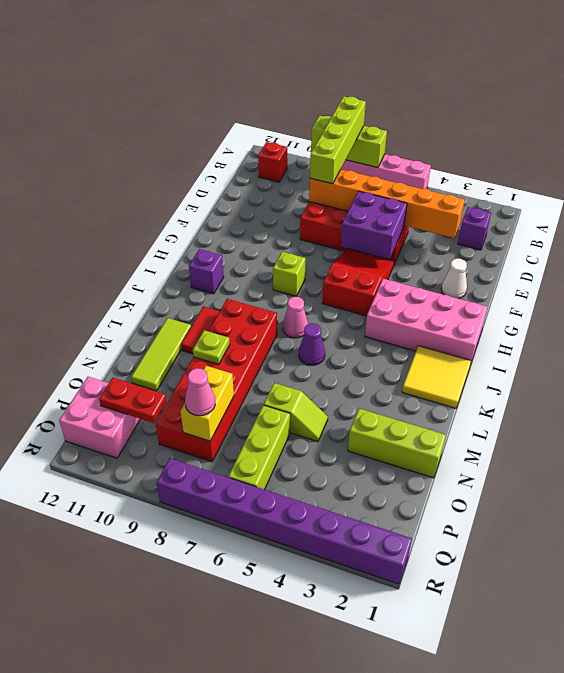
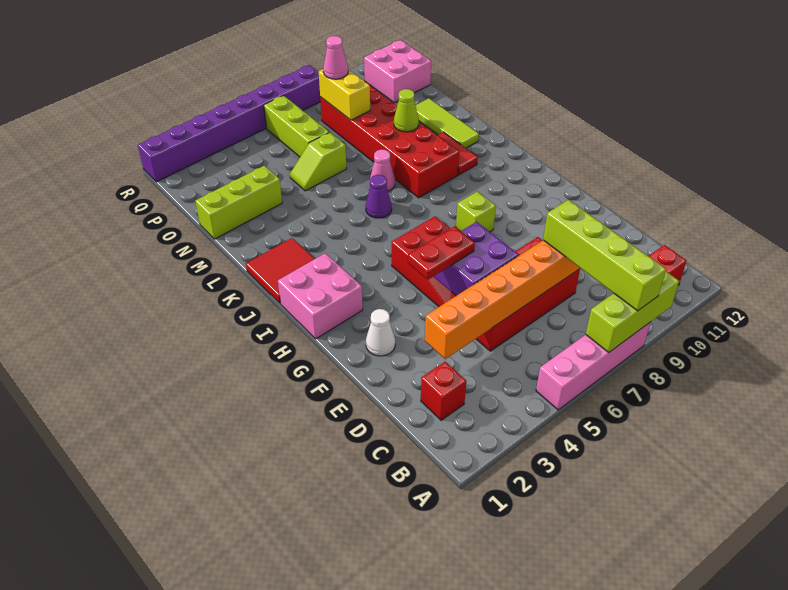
purple brick C2 level 1 -> red brick C2 level 1
pink brick H1:I4 level 1 -> pink brick H1:I2 level 1
purple brick I11 level 1 -> none
yellow tile J1:K2 level 1 -> red tile J1:K2 level 1
pink cone J7 level 1 -> pink cone L7 level 1
lime plate M9 level 2 -> lime cone M9 level 2
red plate P10:P11 level 2 -> red plate F4:F5 level 3

